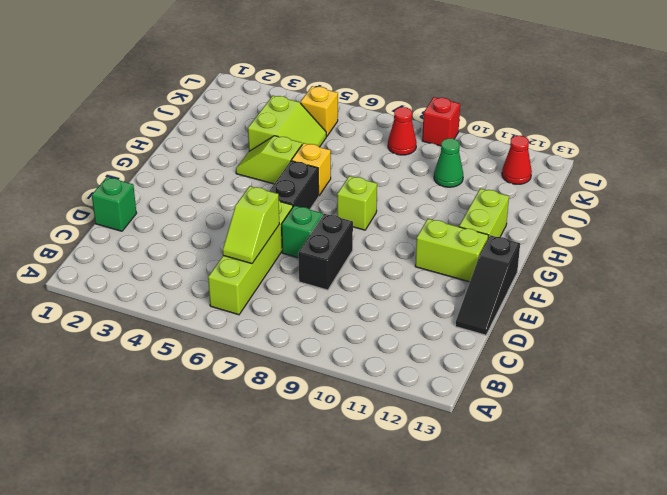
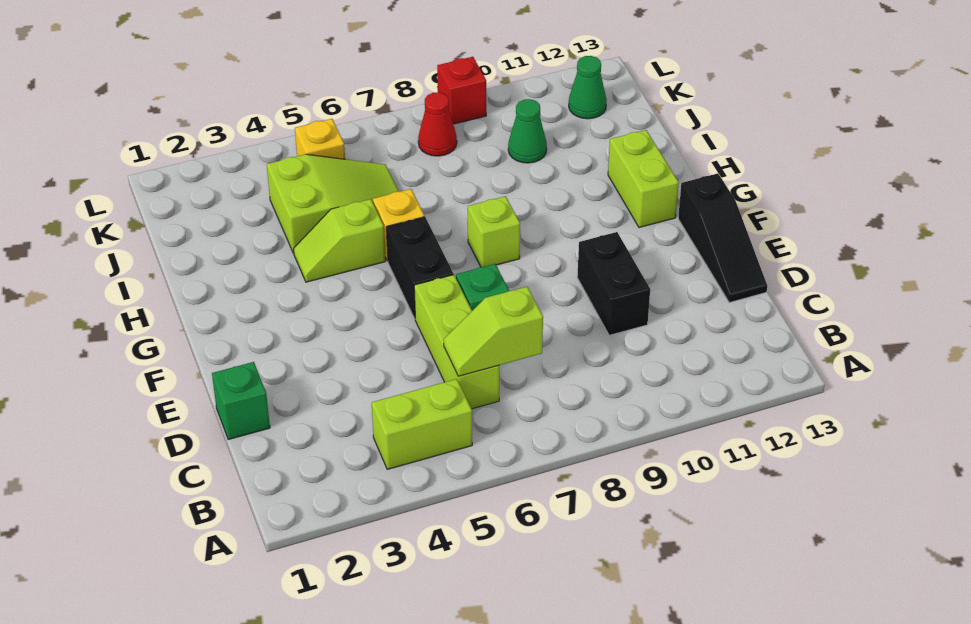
lime brick B6:E6 level 1 -> lime brick C6:E6 level 1
lime slope C6:D6 level 2 top D -> lime slope C6:C7 level 2 top 7
black brick D8:E8 level 1 -> black brick D10:E10 level 1
lime brick F11:F12 level 1 -> lime brick B4:B5 level 1
lime slope I4:J5 level 1 top 4 -> lime slope I4:J6 level 1 top 4
red cone K12 level 1 -> green cone K12 level 1

